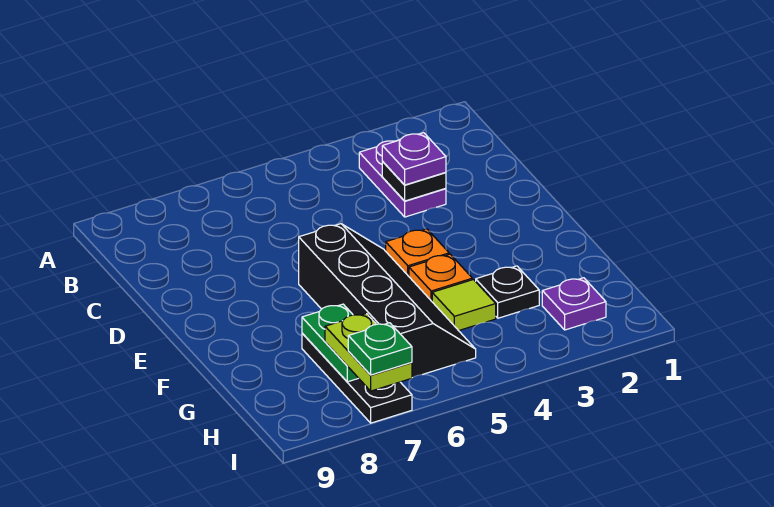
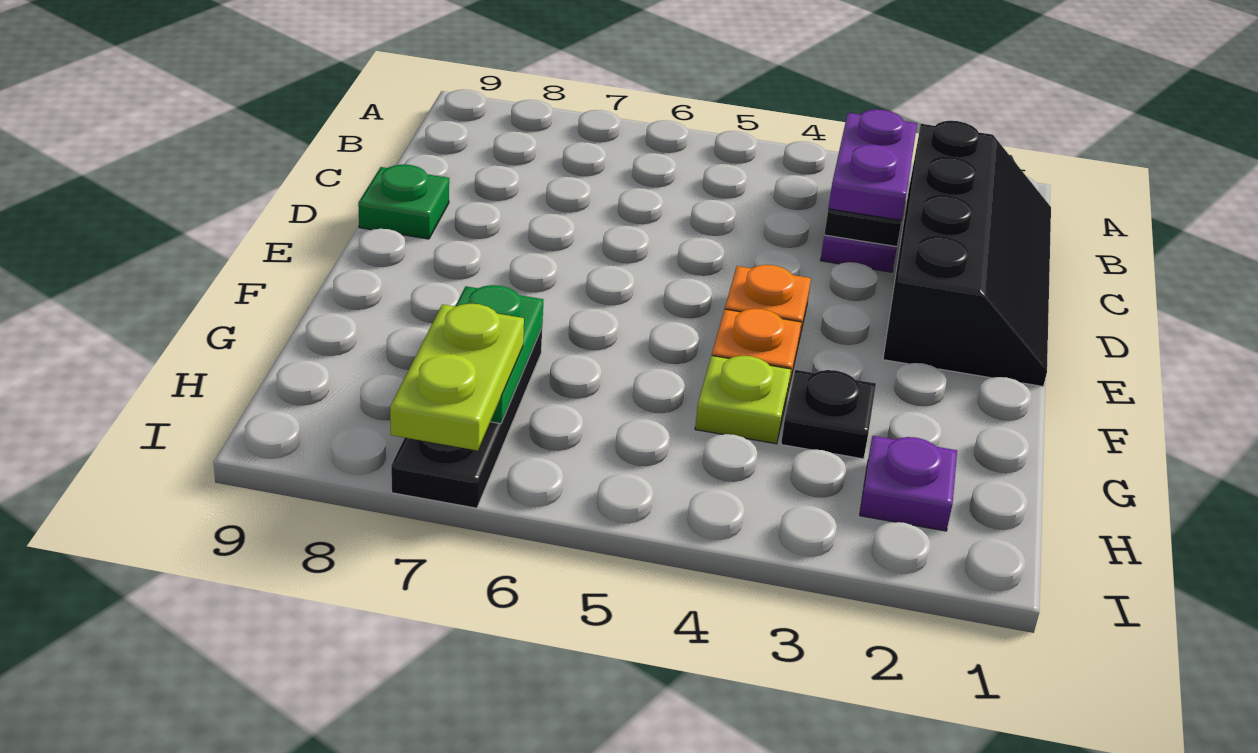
purple plate C3 level 3 -> purple plate B3:C3 level 3
black slope E5:H6 level 1 top 6 -> black slope B1:E2 level 1 top 2
lime tile G4 level 1 -> lime plate G4 level 1
green plate I7 level 4 -> green plate D9 level 1

